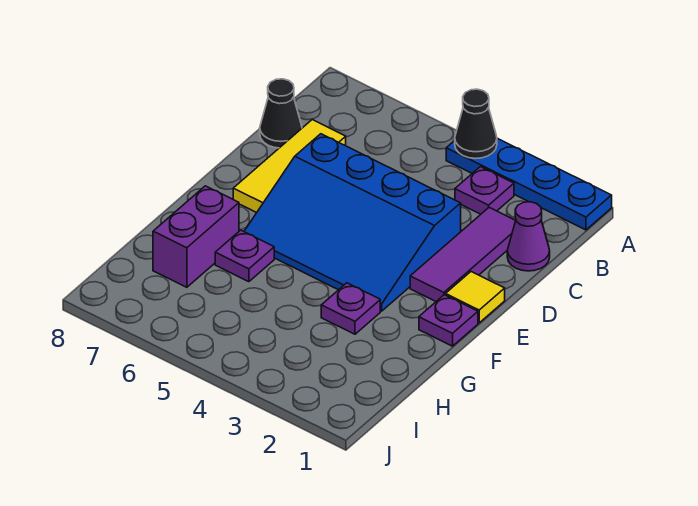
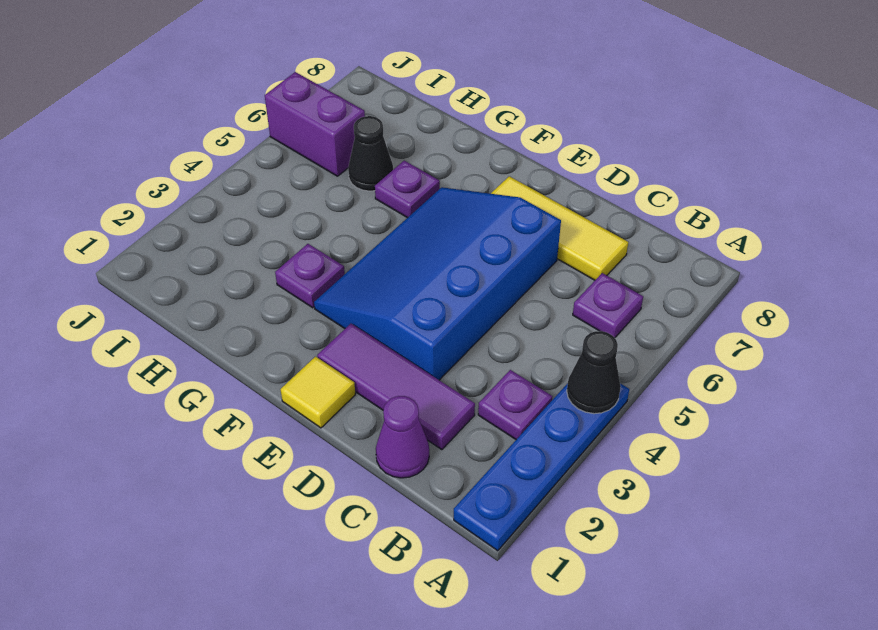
black cone C8 level 1 -> black cone H6 level 1
purple plate F1 level 1 -> purple plate B6 level 1
purple brick G7:H7 level 1 -> purple brick I6:J6 level 1

